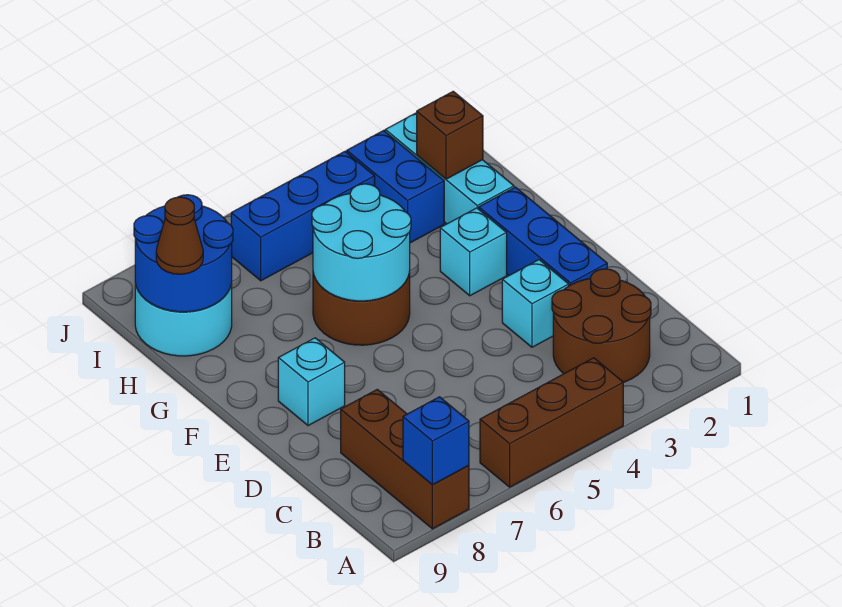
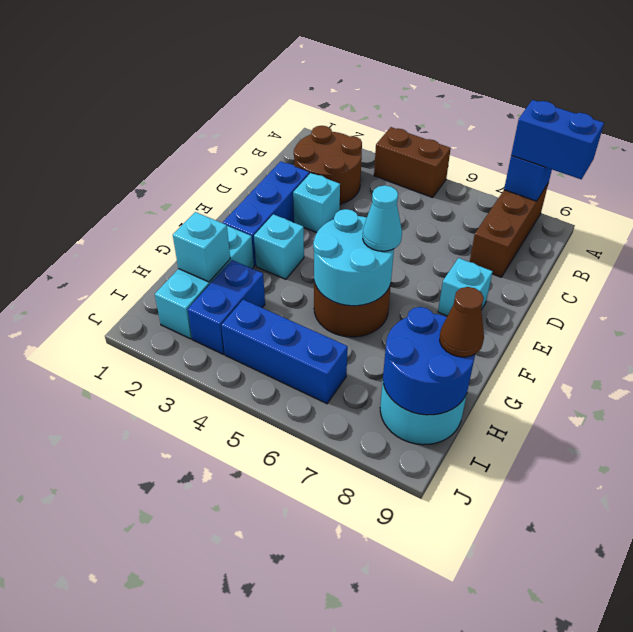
brown brick A4:A6 level 1 -> brown brick A4:A5 level 1
none -> blue brick A8:A9 level 3
none -> cyan cone F6 level 3
brown brick H2 level 2 -> cyan brick H2 level 2

